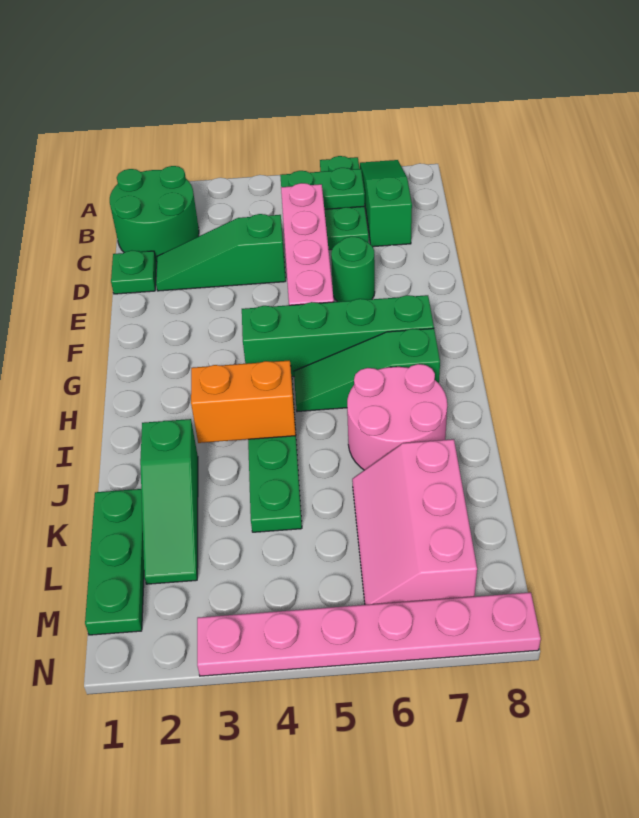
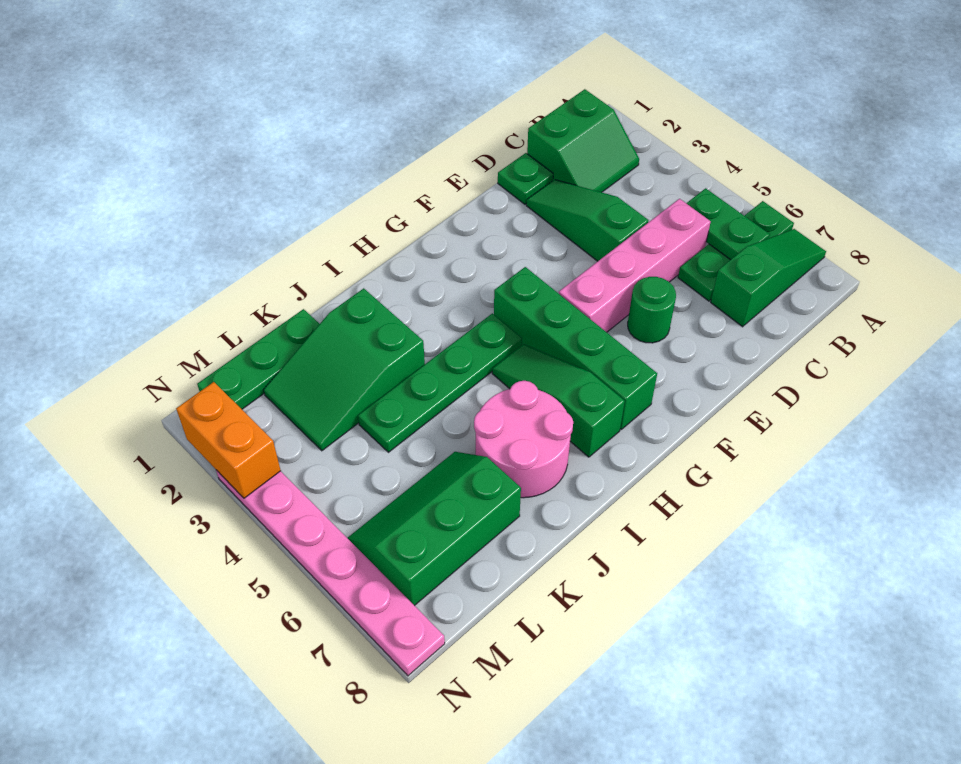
green round brick B1:C2 level 1 -> green slope B1:C2 level 1 top 1
orange brick I3:I4 level 2 -> orange brick N2:N3 level 2
green slope J2:L2 level 1 top J -> green slope J2:L3 level 1 top J
pink slope K6:M7 level 1 top 7 -> green slope K6:M7 level 1 top 7

